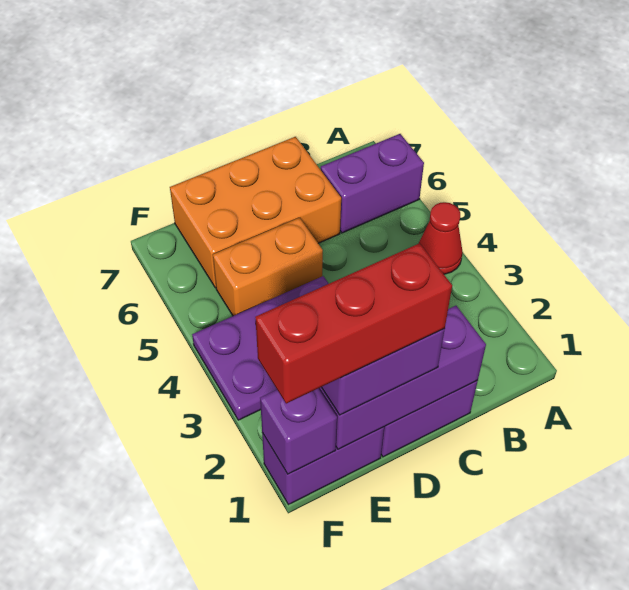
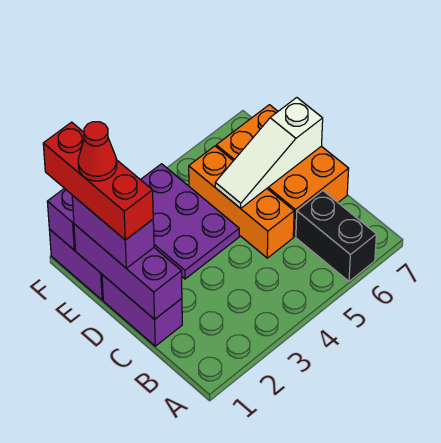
red cone A4 level 1 -> red cone E1 level 5
purple brick A6:B6 level 1 -> black brick A6:B6 level 1
orange brick D5:E5 level 1 -> orange brick C5:E5 level 1
none -> white slope D5:D7 level 2 top 7

